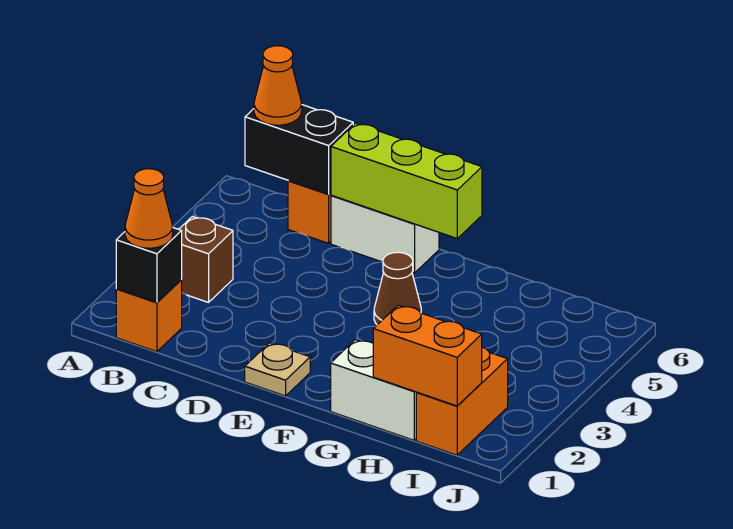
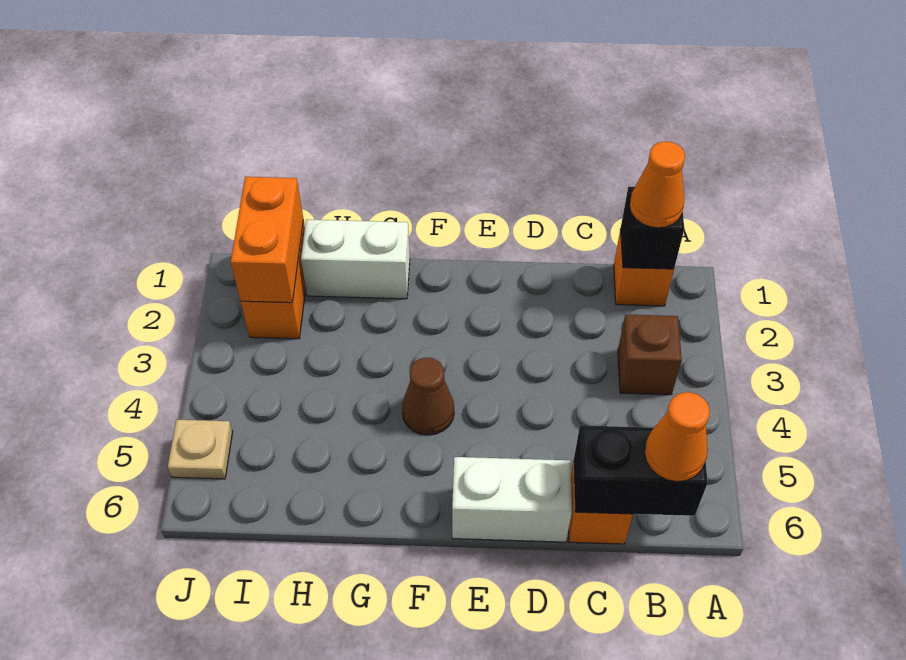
lime brick D6:F6 level 2 -> none
tan plate E1 level 1 -> tan plate J5 level 1
orange brick H1:I1 level 2 -> orange brick I1:I2 level 2

